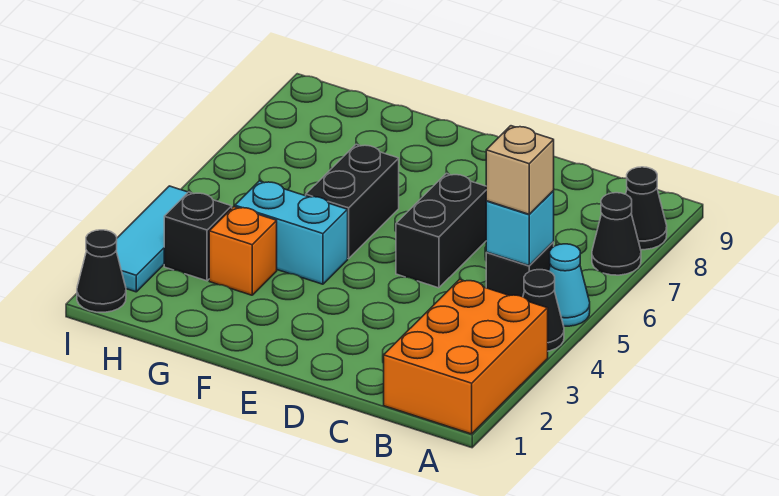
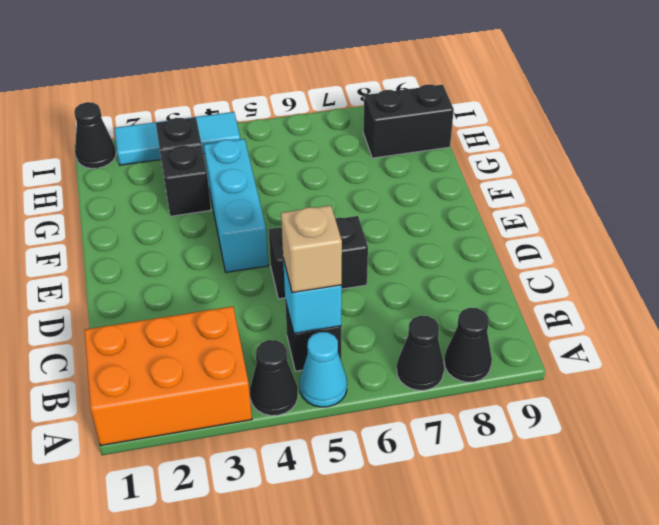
cyan brick F4:G4 level 1 -> cyan brick E4:G4 level 1
black brick F5:F6 level 1 -> black brick H8:H9 level 1
orange brick G3 level 1 -> black brick G3 level 1

